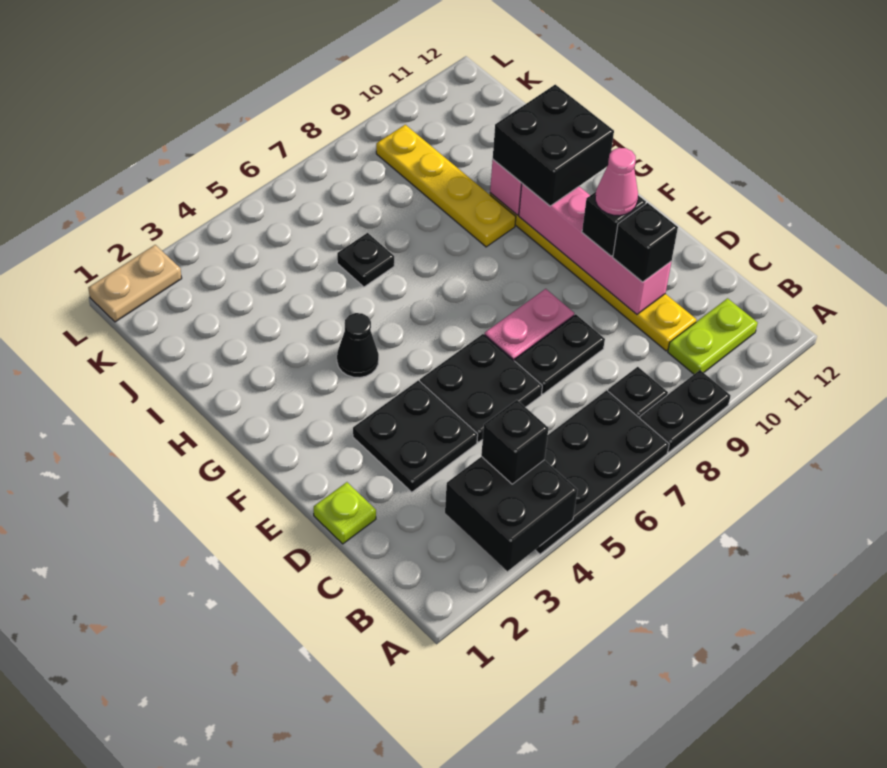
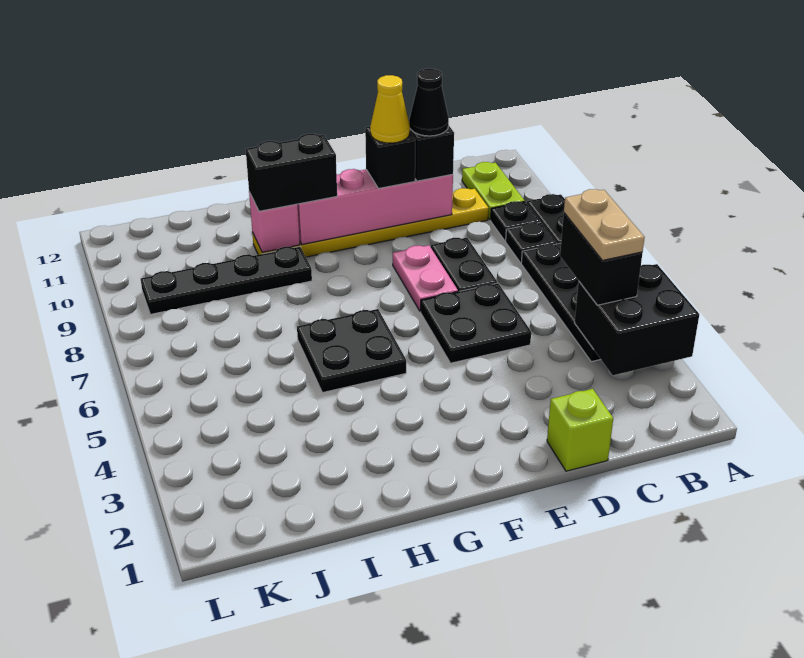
black brick B4 level 3 -> black brick B4:B5 level 3
lime plate D1 level 1 -> lime brick D1 level 1
black plate D3:E4 level 1 -> black plate G5:H6 level 1
pink cone E10 level 4 -> yellow cone E10 level 4
black cone G4 level 1 -> black cone D10 level 4
black brick G10:H11 level 3 -> black brick G10:H10 level 3
yellow plate H9:K9 level 1 -> black plate H9:K9 level 1
black plate I6 level 1 -> black plate B9 level 1
tan plate L1:L2 level 1 -> tan plate B4:B5 level 4

